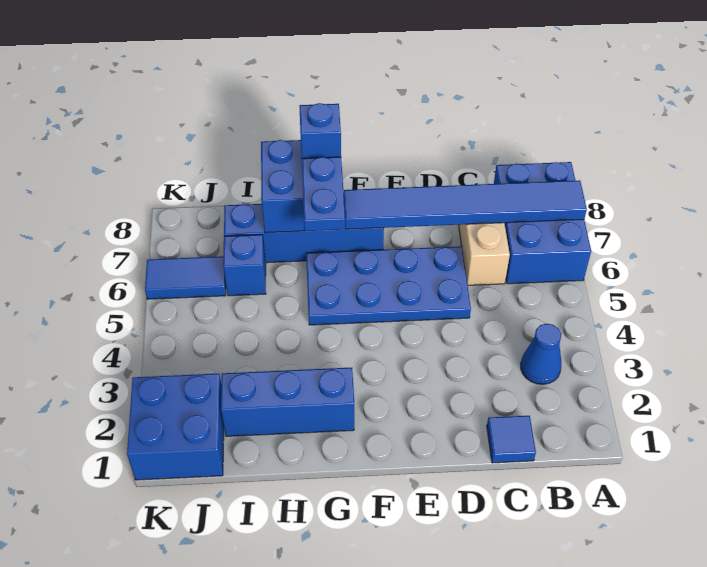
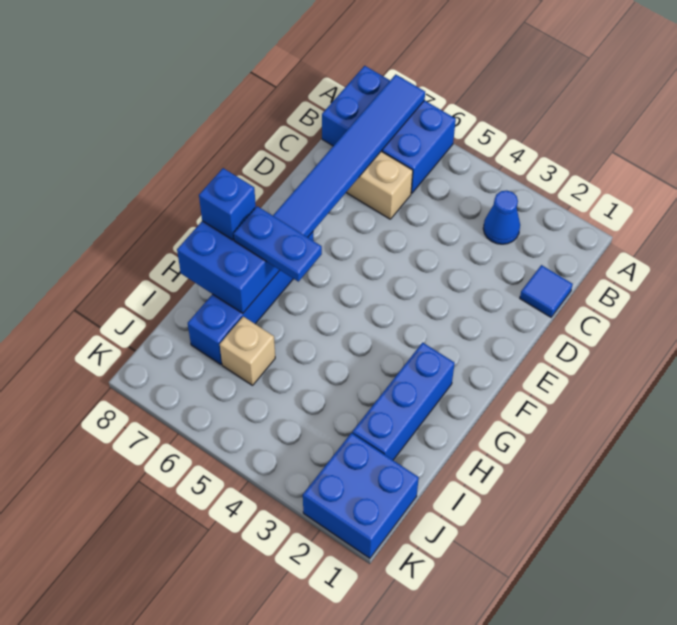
blue plate D5:G6 level 1 -> none
blue brick I6 level 1 -> tan brick I6 level 1
blue tile J6:K6 level 1 -> none

